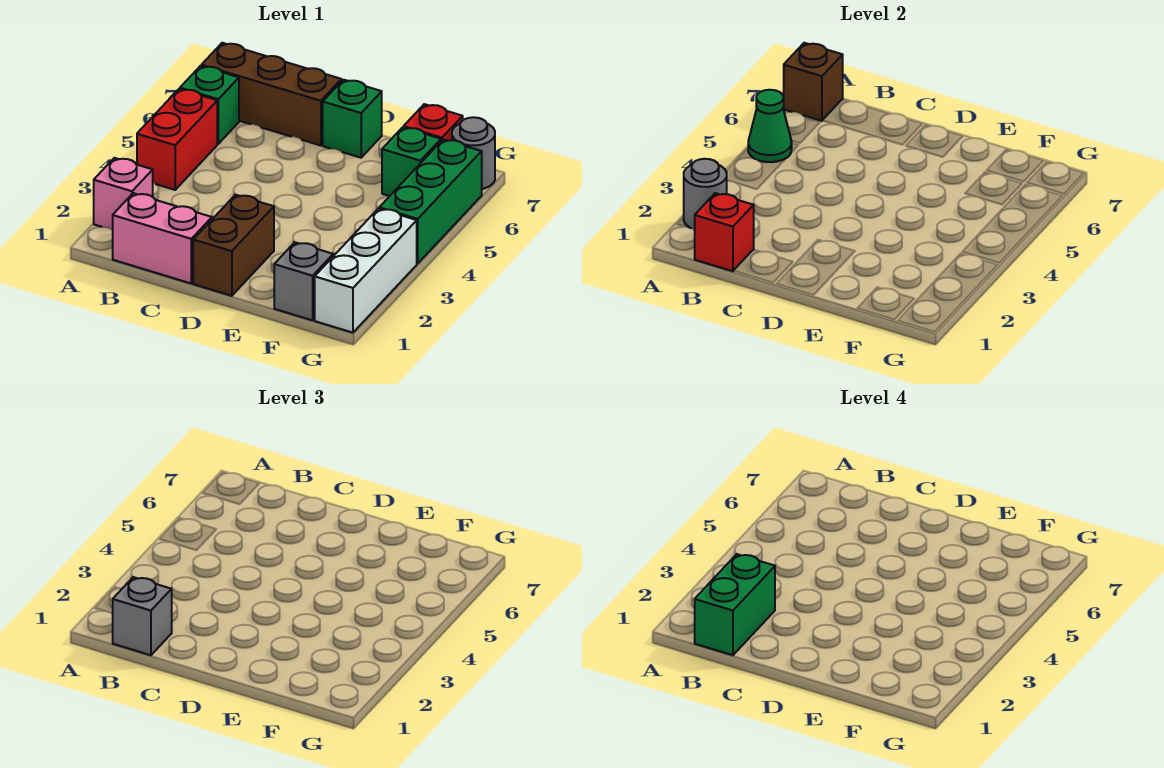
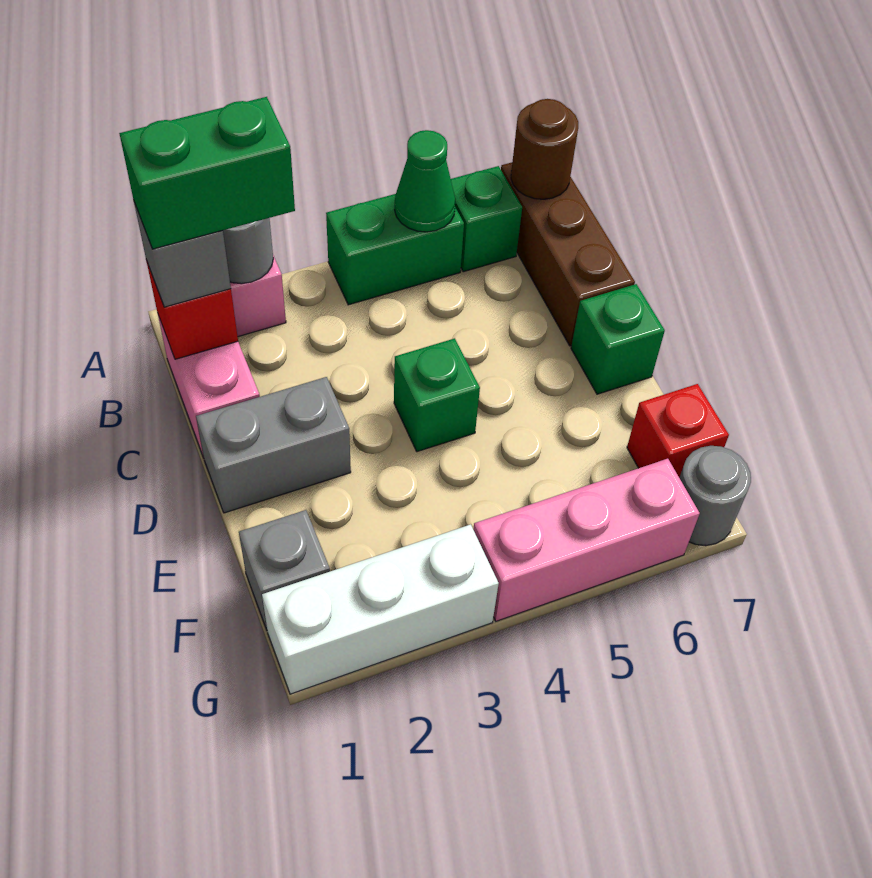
red brick A4:A5 level 1 -> green brick A4:A5 level 1
brown brick A7 level 2 -> brown round brick A7 level 2
brown brick D1:D2 level 1 -> grey brick D1:D2 level 1
green brick F6 level 1 -> green brick D4 level 1
green brick G4:G6 level 1 -> pink brick G4:G6 level 1

